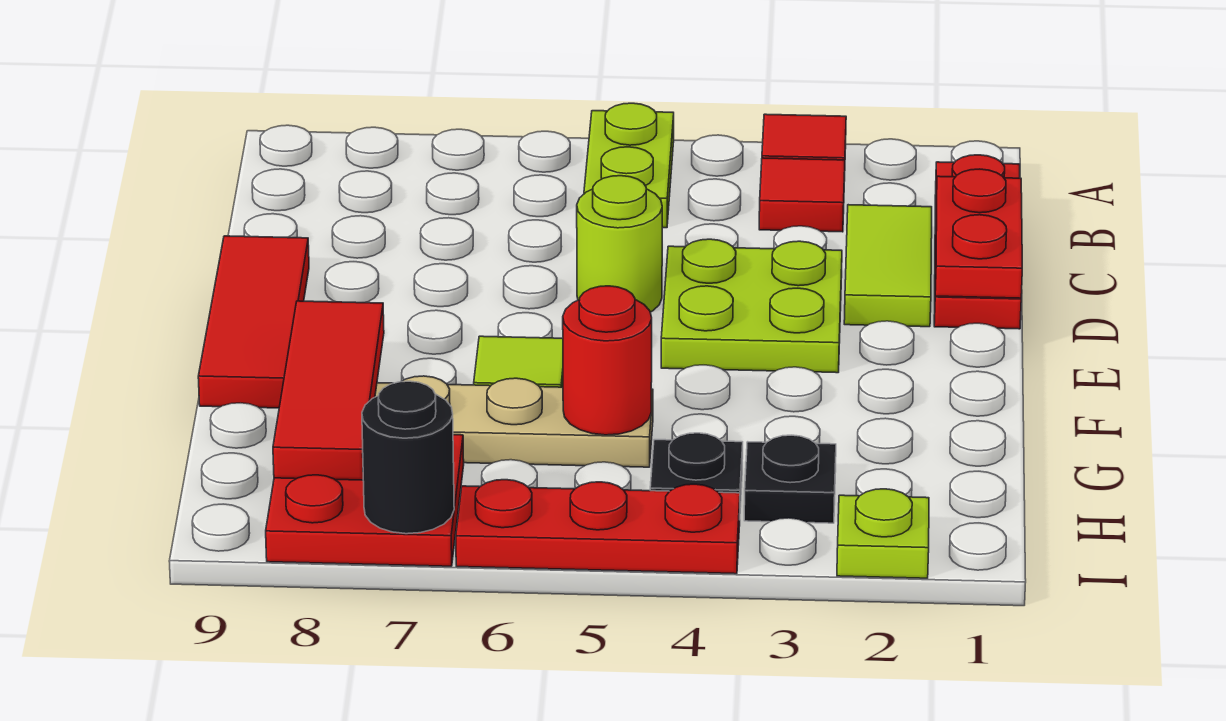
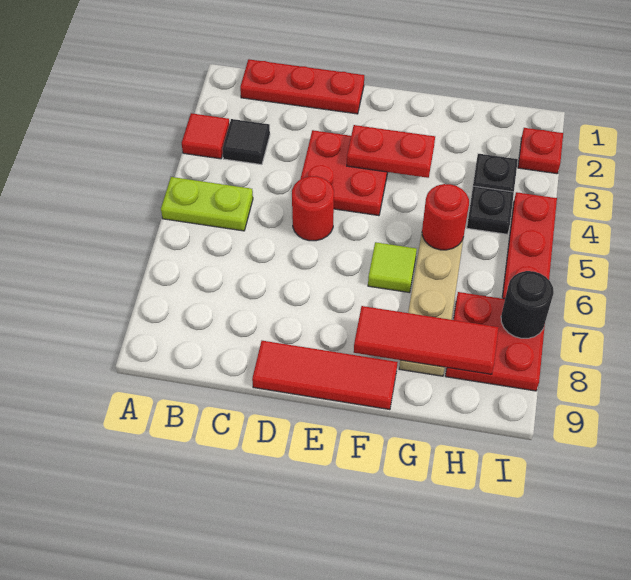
red tile B3 level 1 -> black tile B3 level 1
red plate C1:D1 level 2 -> red plate E3:F3 level 2
lime tile C2:D2 level 1 -> none
lime plate D3:E4 level 1 -> red plate D3:E4 level 1
lime round brick D5 level 1 -> red round brick D5 level 1
lime plate I2 level 1 -> red plate I2 level 1

